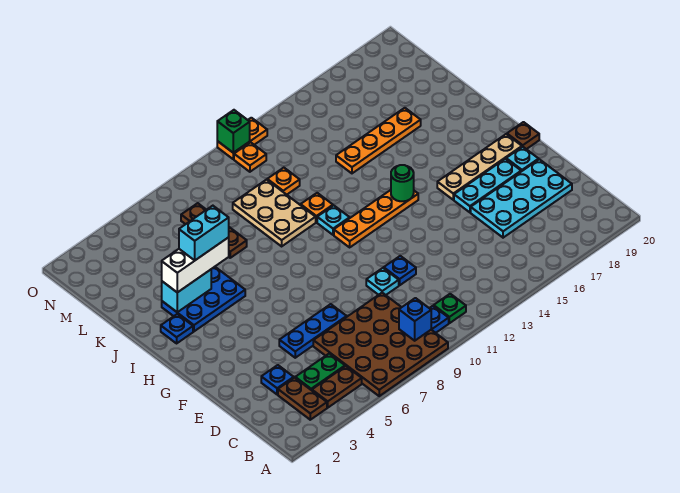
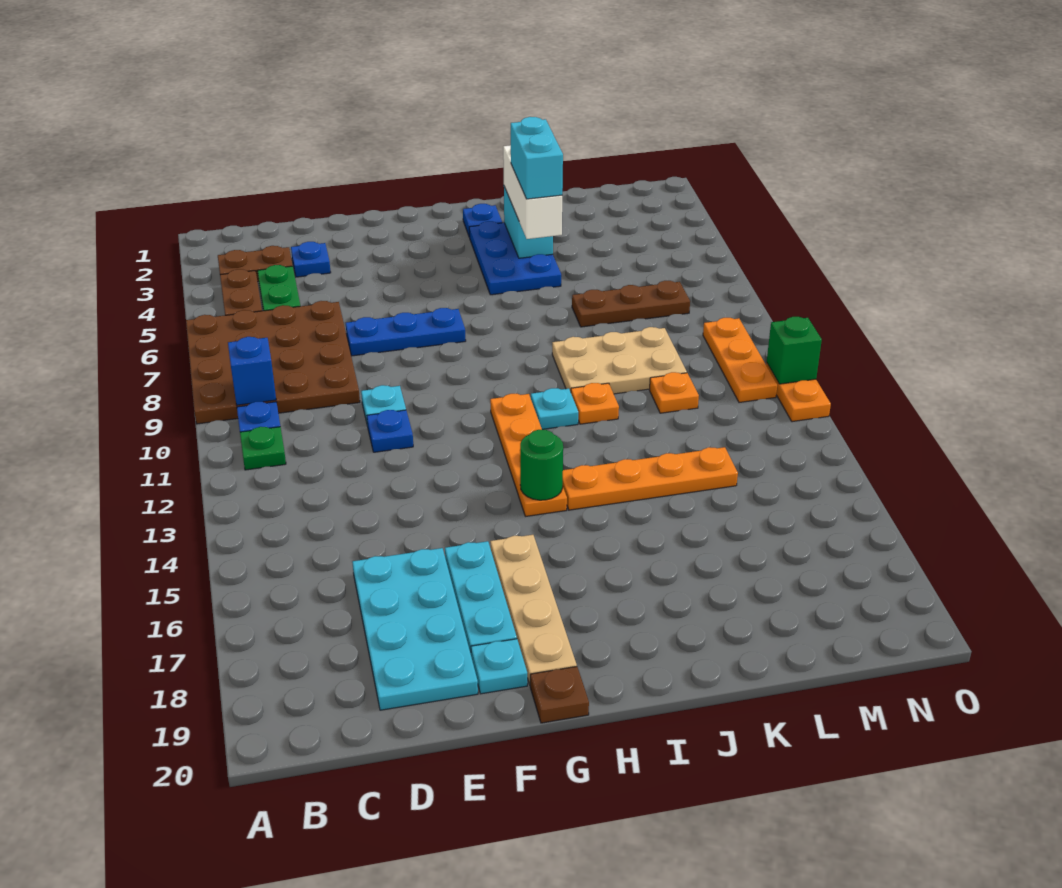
blue plate E5:E7 level 1 -> blue plate E7:G7 level 1
orange plate K14:K17 level 1 -> orange plate I14:L14 level 1
orange plate N11 level 1 -> orange plate N9:N11 level 1

